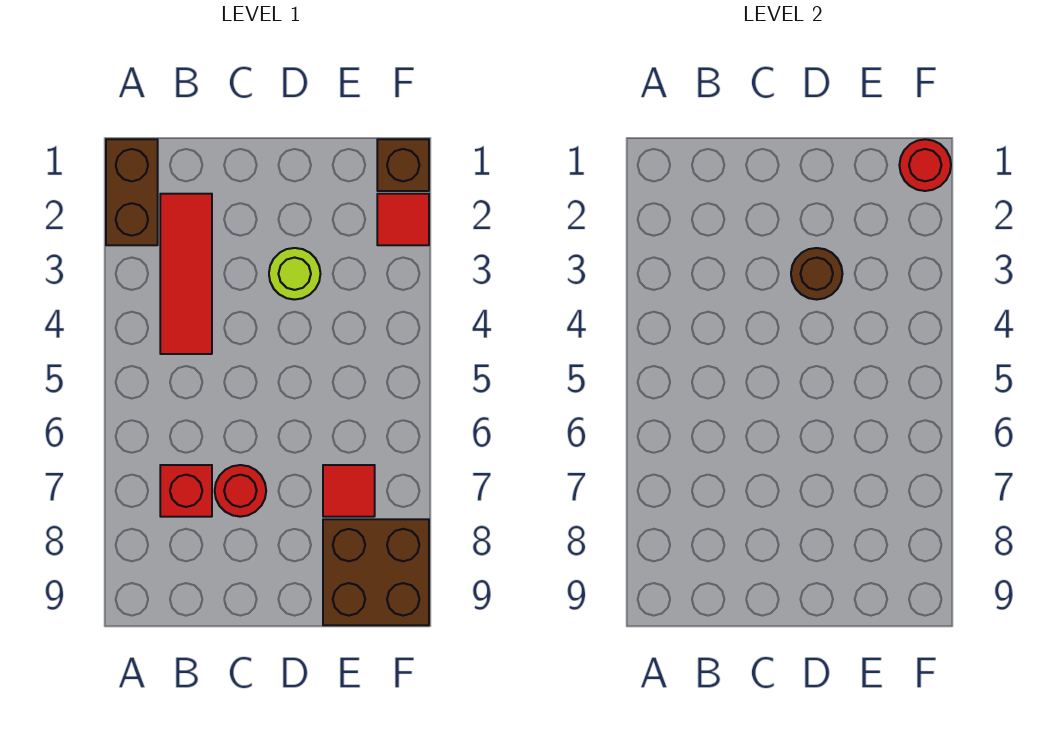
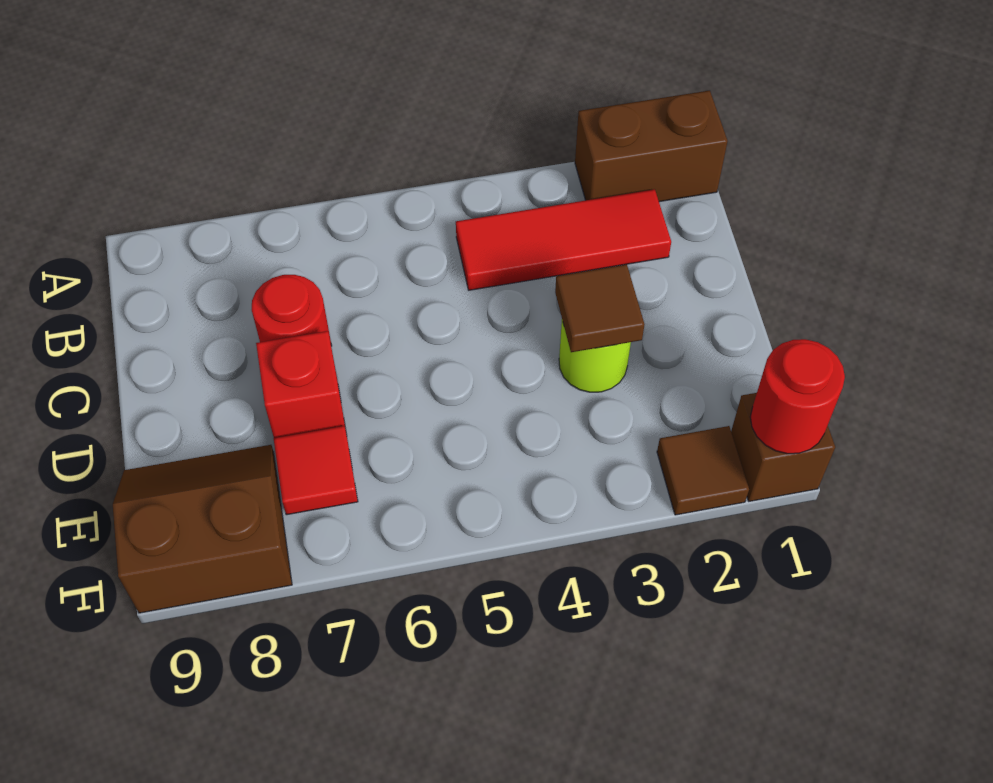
red brick B7 level 1 -> red brick D7 level 1
brown round brick D3 level 2 -> brown tile D3 level 2
brown brick E8:F9 level 1 -> brown slope E8:F9 level 1 top F
red tile F2 level 1 -> brown tile F2 level 1

